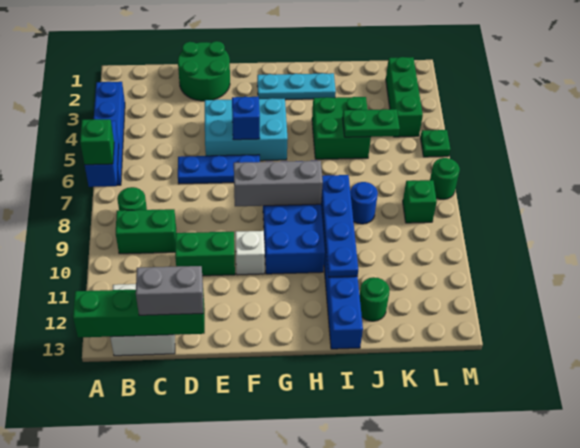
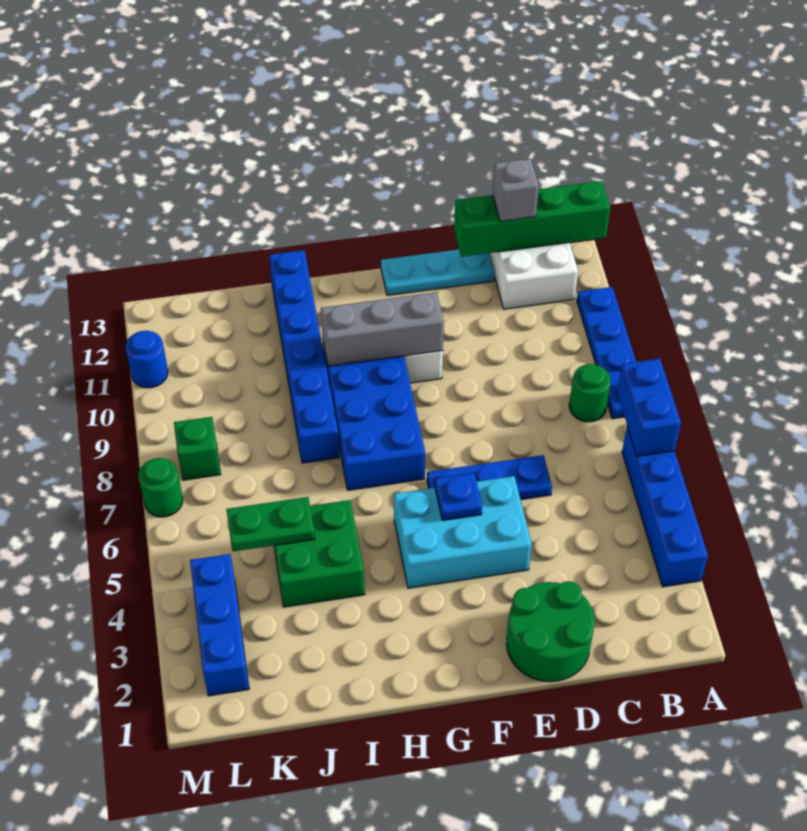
green brick A7 level 3 -> none
green brick B9:C9 level 1 -> none
grey brick C13:D13 level 3 -> grey brick C13 level 3
green brick D10:E10 level 1 -> none
blue brick F5 level 2 -> blue plate F5 level 2
grey brick F8:H8 level 2 -> grey brick F10:H10 level 2
cyan plate G2:I2 level 1 -> cyan plate D13:F13 level 1
blue plate I8:I11 level 2 -> blue plate A8:A11 level 1
blue round brick J8 level 1 -> blue round brick M11 level 1
green round brick J12 level 1 -> none
green brick L2:L4 level 1 -> blue brick L2:L4 level 1
green plate M5 level 1 -> none

